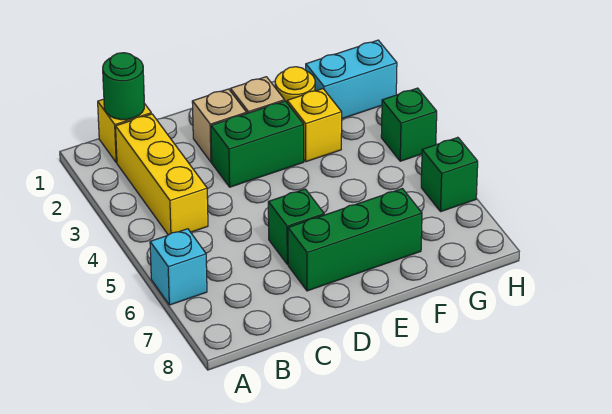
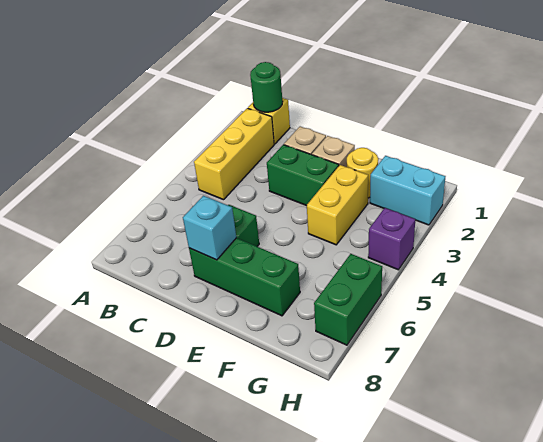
cyan brick A6 level 1 -> cyan brick D7 level 2
yellow brick F3 level 1 -> yellow brick F3:F4 level 1
green brick H4 level 1 -> purple brick H4 level 1
green brick H6 level 1 -> green brick H6:H7 level 1

